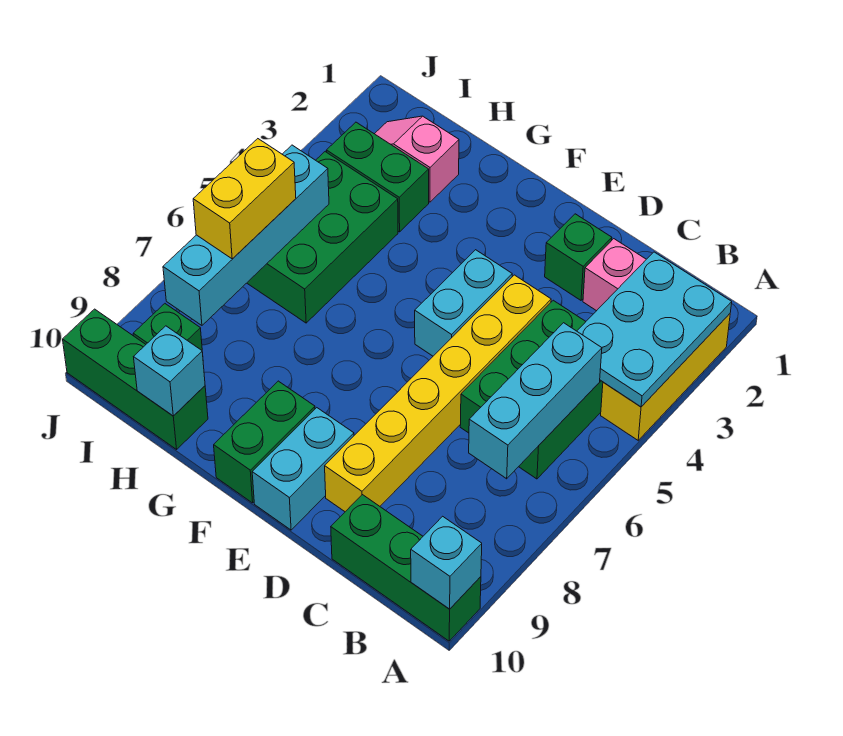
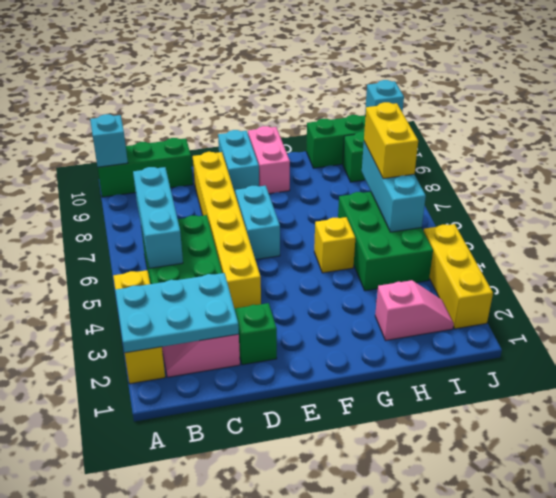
cyan plate A2:B4 level 2 -> cyan plate A2:C3 level 2
cyan brick E4:E5 level 1 -> cyan brick E6:E7 level 1
green brick F9:F10 level 1 -> pink brick F9:F10 level 1
none -> yellow brick G5 level 1
green brick H3:I3 level 1 -> none
cyan brick H10 level 2 -> cyan brick J10 level 2
cyan brick I5:I8 level 2 -> cyan brick I5:I7 level 2
none -> yellow brick J2:J4 level 1

